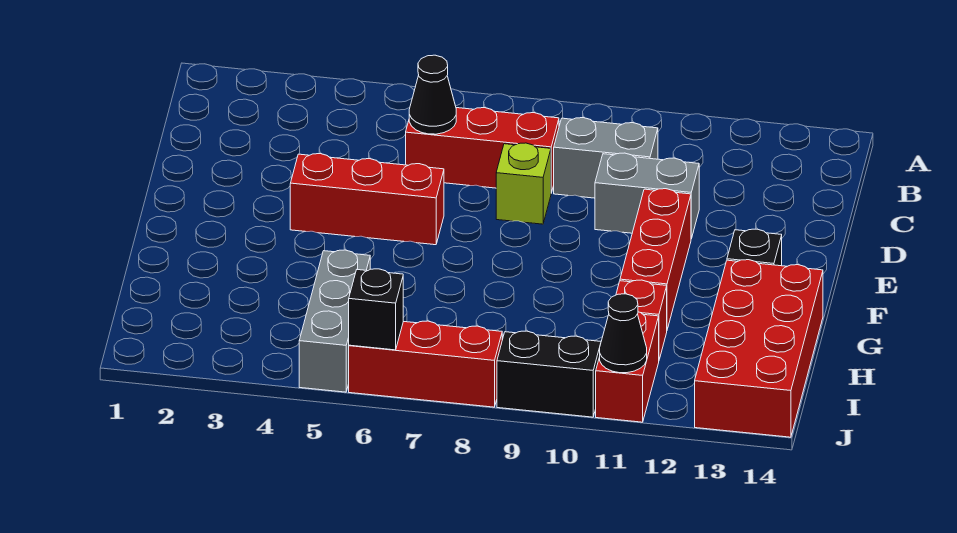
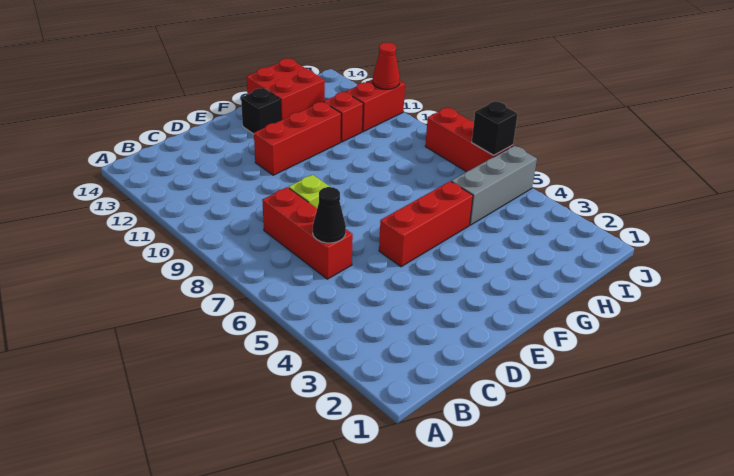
grey brick C9:C10 level 1 -> none
grey brick D10:D11 level 1 -> none
red brick E4:E6 level 1 -> red brick E5:G5 level 1
red brick G13:J14 level 1 -> red brick G13:H14 level 1
black brick J9:J10 level 1 -> none
black cone J11 level 2 -> red cone J11 level 2

